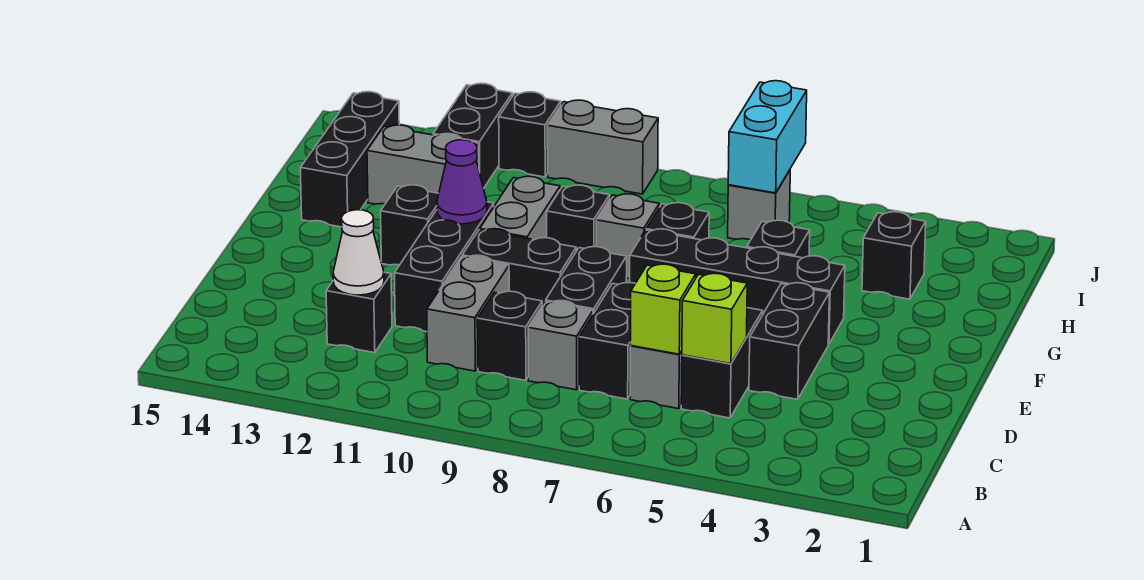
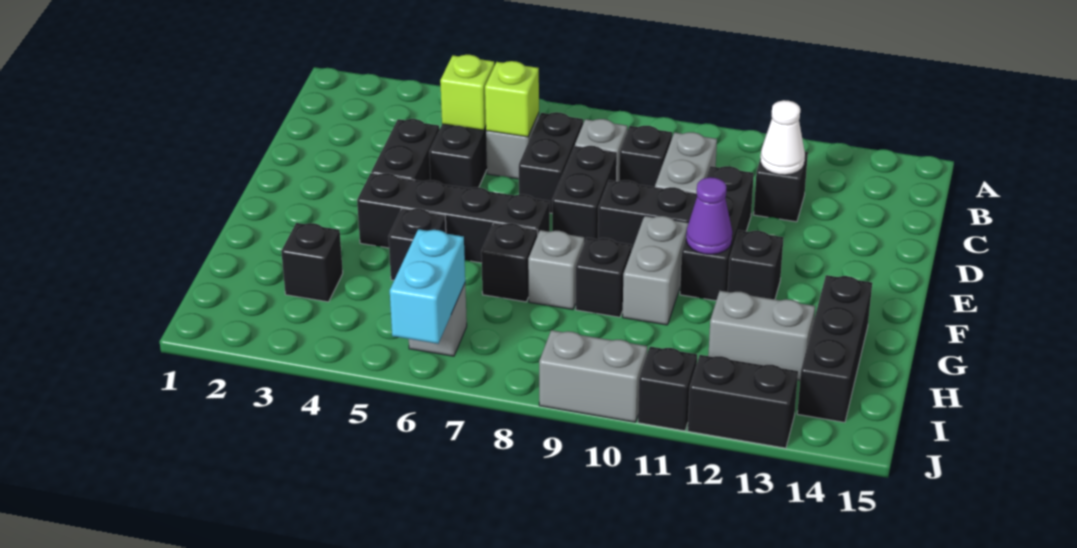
black brick I12:J12 level 1 -> black brick J12:J13 level 1

